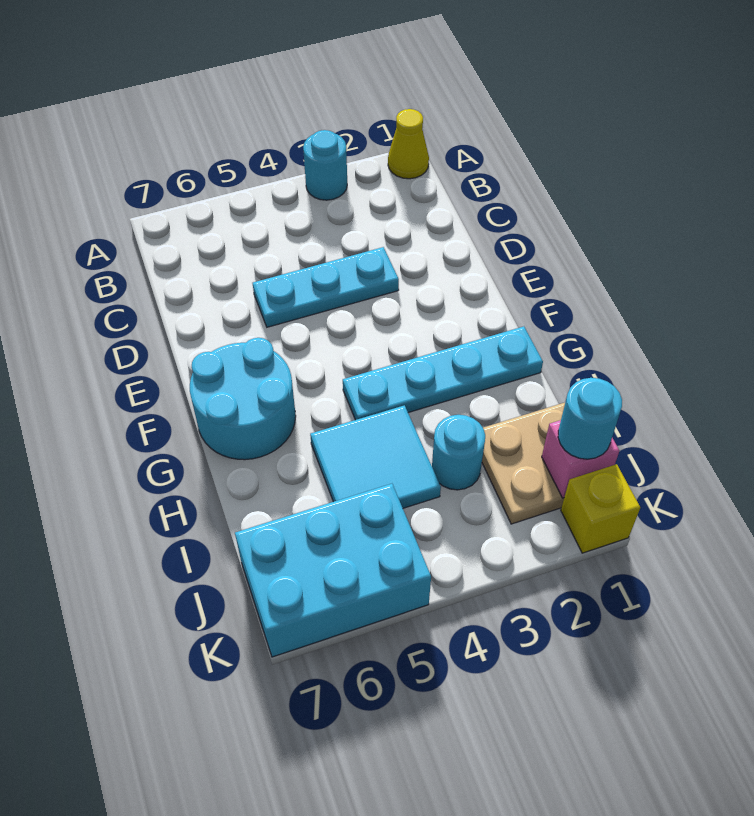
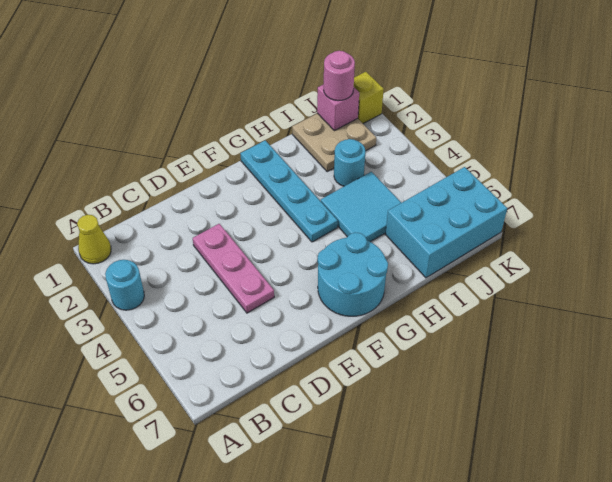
cyan plate D3:D5 level 1 -> pink plate D3:D5 level 1
cyan round brick J1 level 3 -> pink round brick J1 level 3
cyan brick J5:K7 level 1 -> cyan brick I6:K7 level 1

